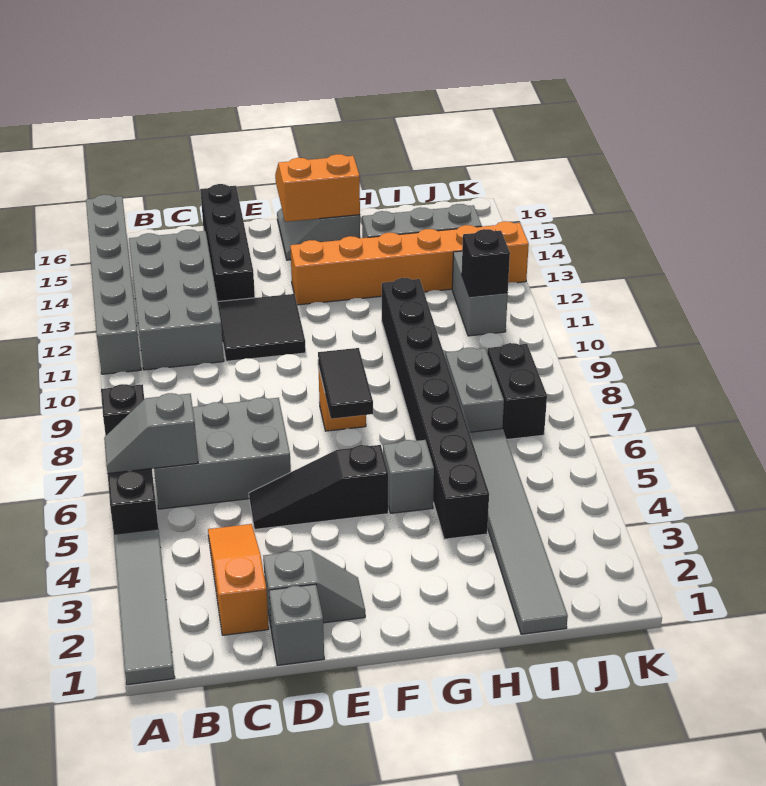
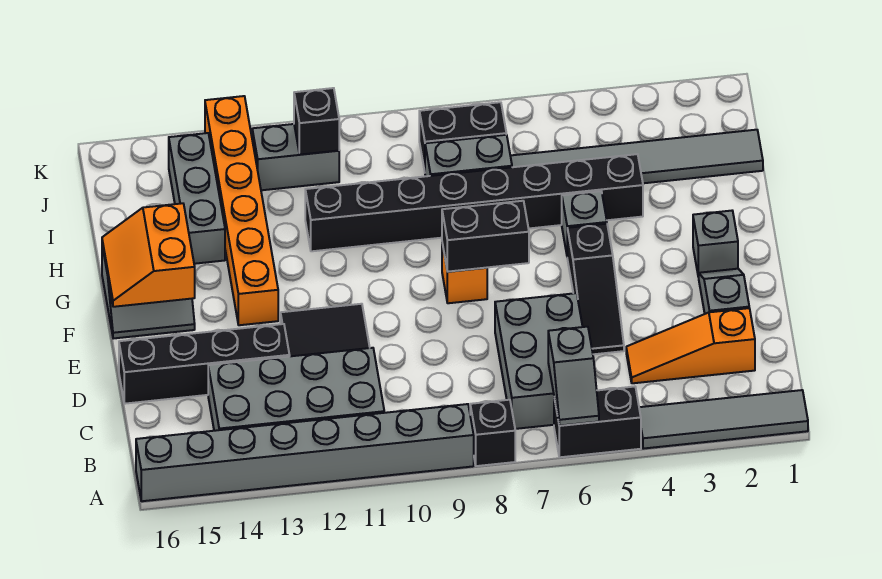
grey brick A11:A16 level 1 -> grey brick A9:A16 level 1
grey brick D1 level 1 -> grey brick F2 level 1
black tile F7:F8 level 2 -> black brick F7:F8 level 2

